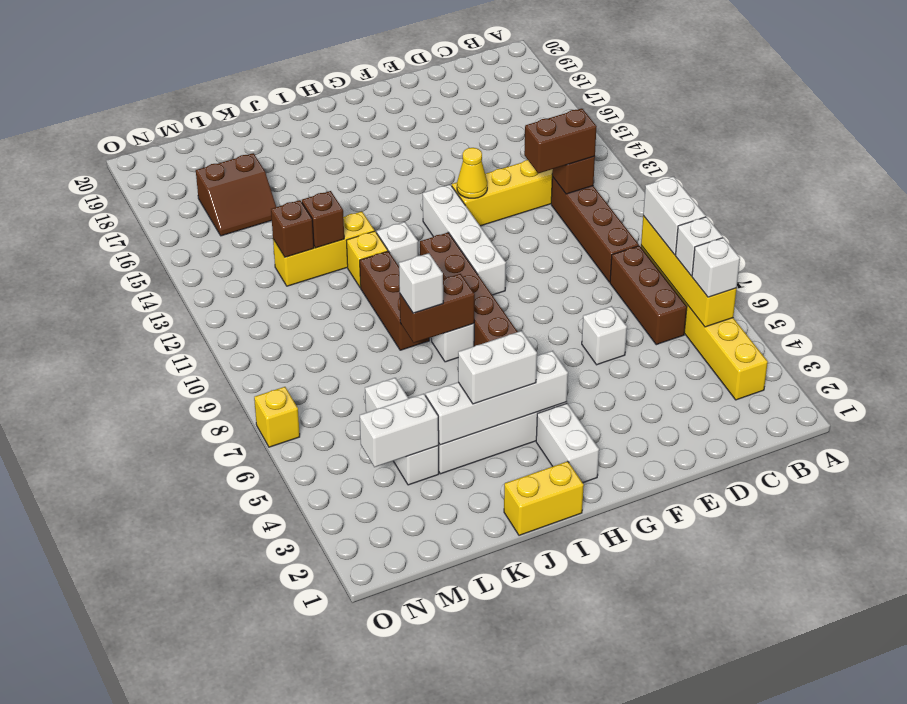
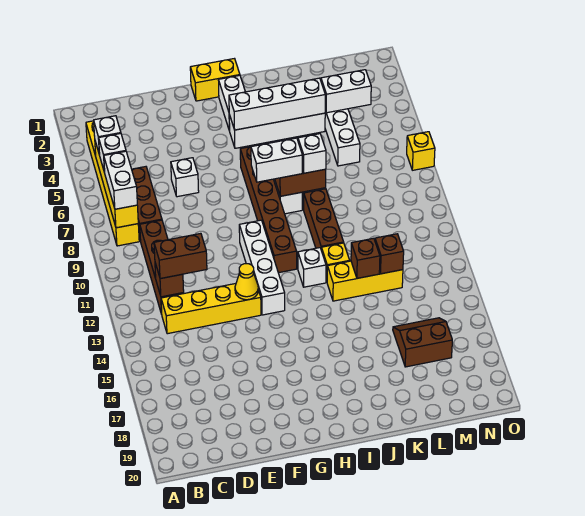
yellow brick I1:J1 level 1 -> yellow brick G1:H1 level 1
white brick I4:J4 level 3 -> white brick H8:I8 level 3

